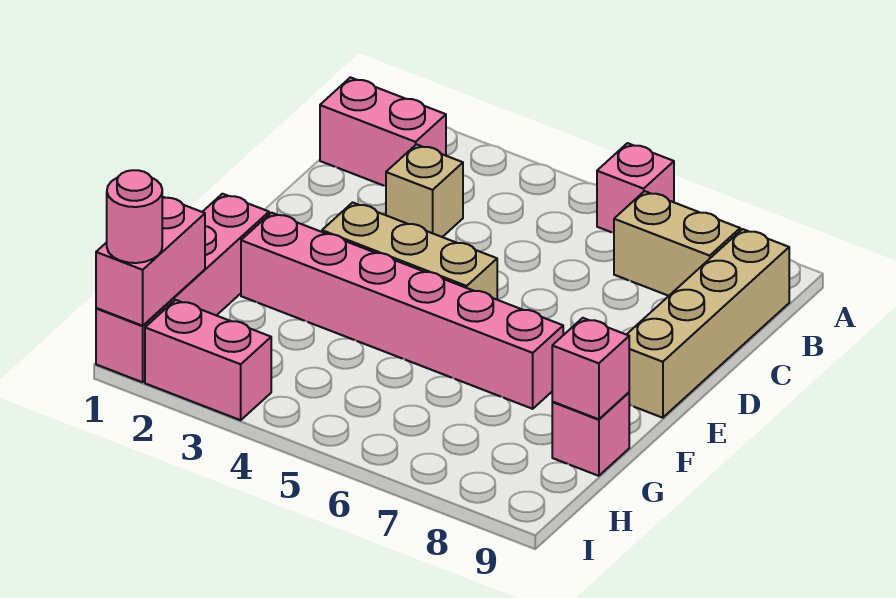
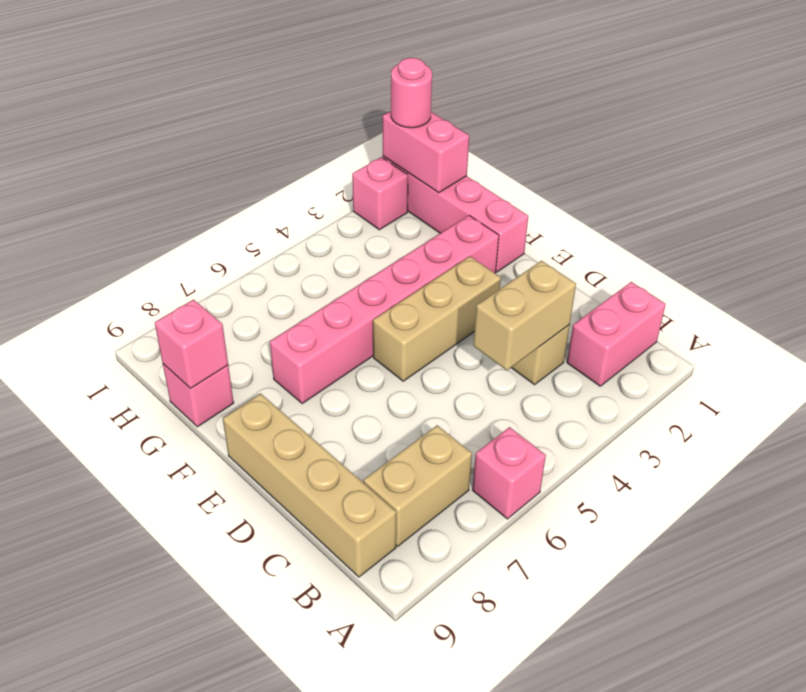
none -> tan brick C3:C4 level 2
pink brick I2:I3 level 1 -> pink brick I2 level 1

